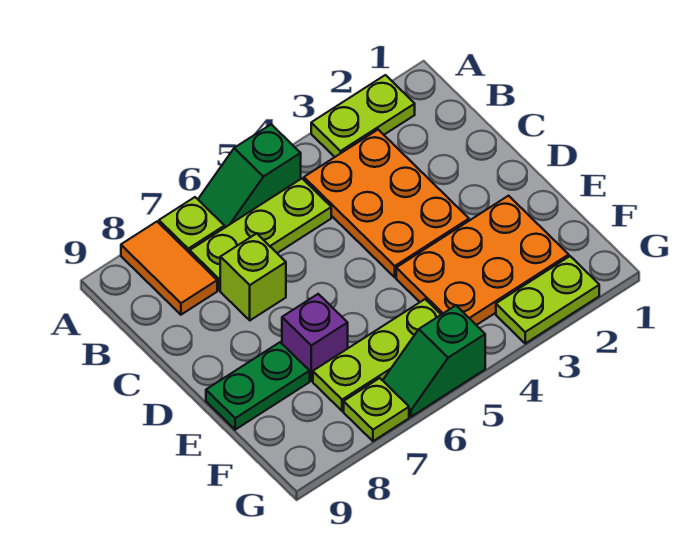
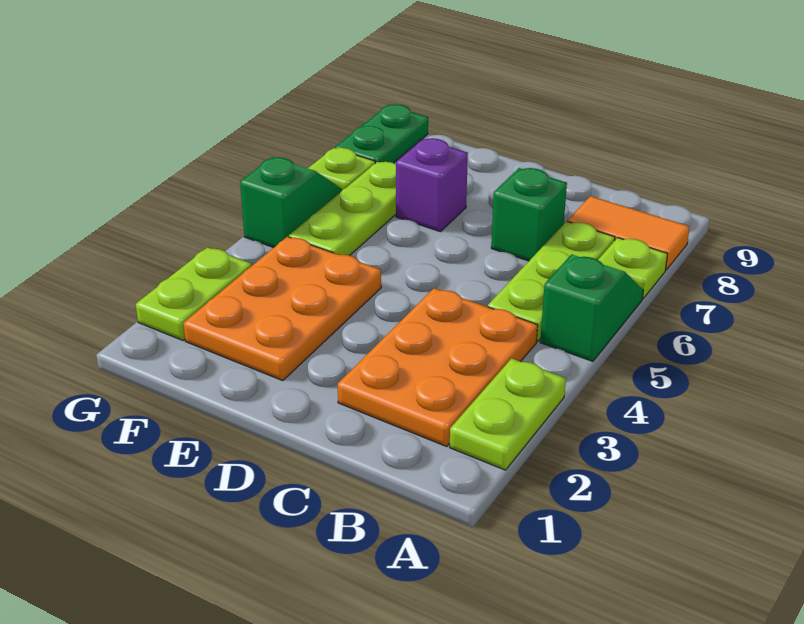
orange plate B3:D4 level 1 -> orange plate B2:C4 level 1
lime brick C7 level 1 -> green brick C7 level 1
green plate E8:E9 level 1 -> green plate G8:G9 level 1

